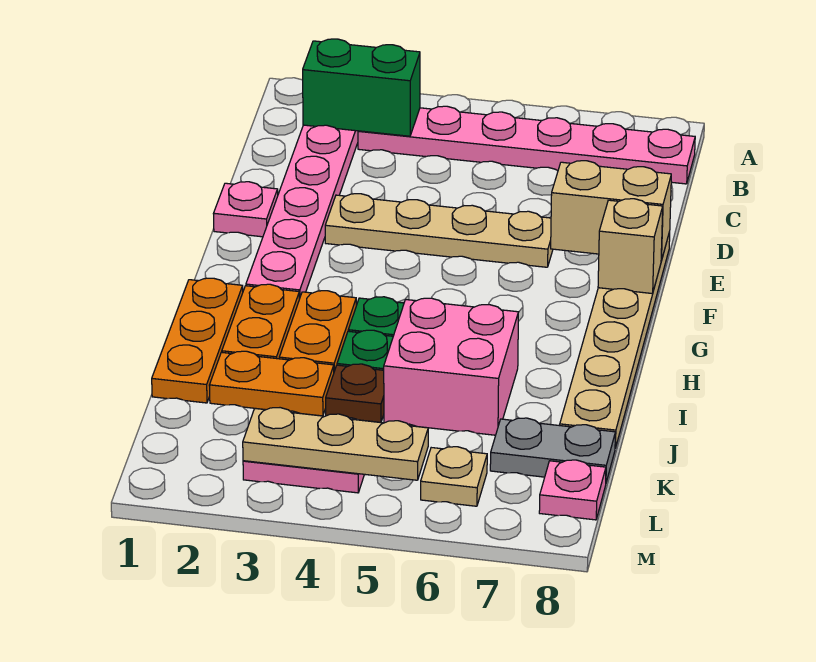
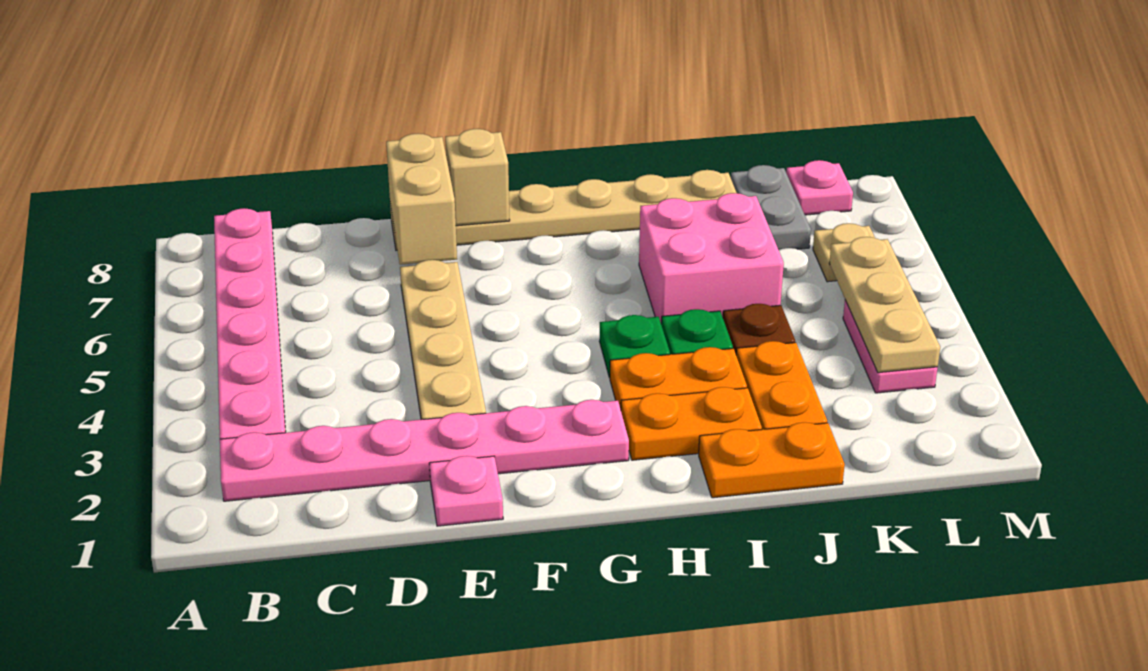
green brick B2:B3 level 2 -> none
orange plate H1:J1 level 1 -> orange plate I1:J1 level 1

